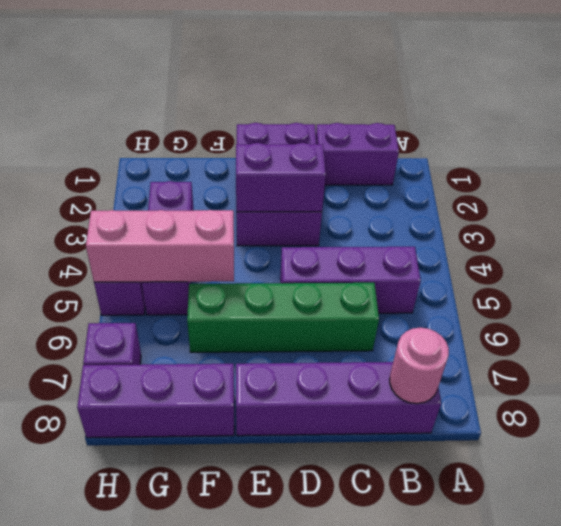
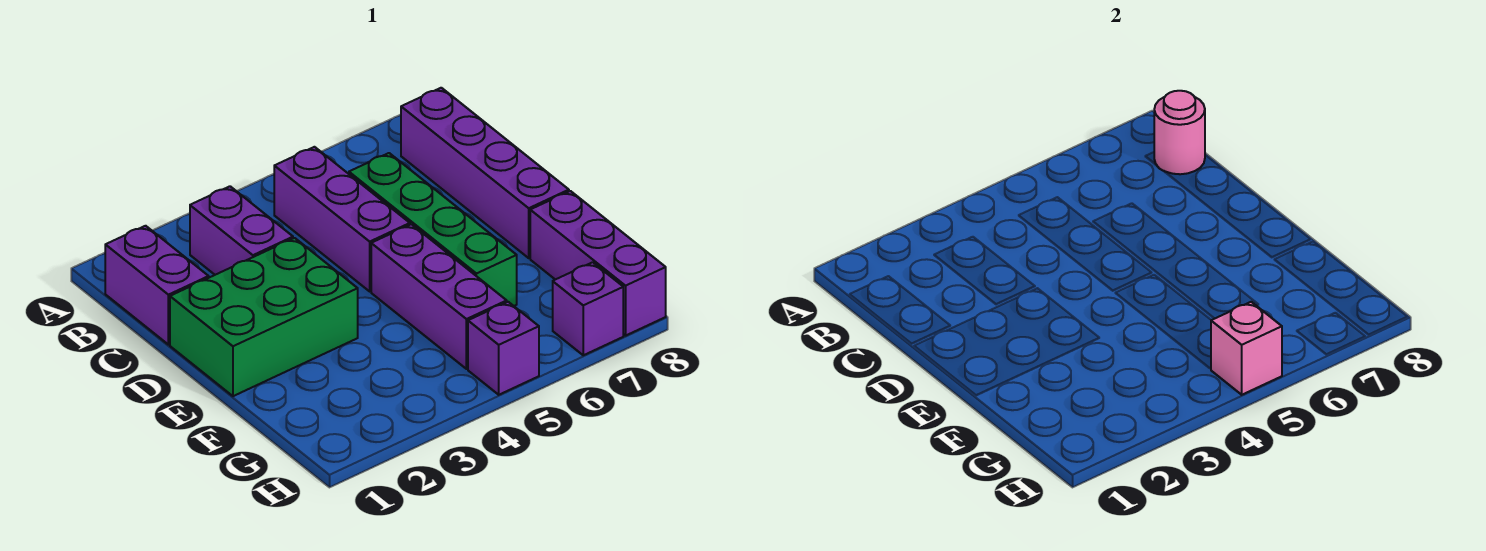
purple brick D1:E3 level 1 -> green brick D1:E3 level 1
purple brick D3:E3 level 2 -> purple brick B3:C3 level 1
pink brick F5:H5 level 2 -> pink brick H5 level 2
purple brick G3:G5 level 1 -> purple brick E5:G5 level 1

